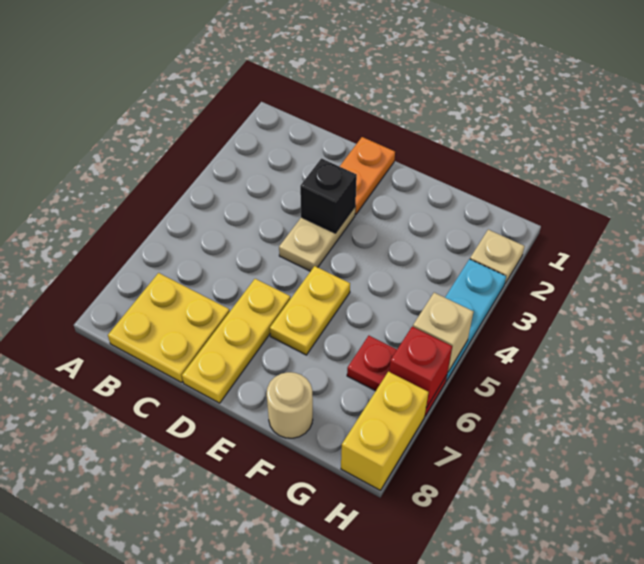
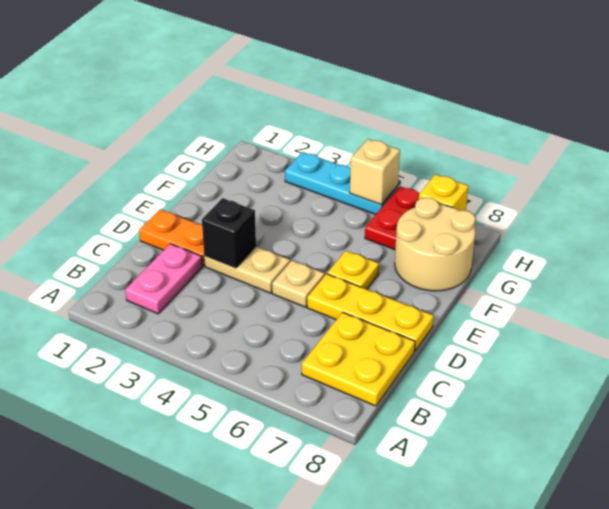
none -> pink plate B2:C2 level 1
yellow plate E5:E6 level 1 -> yellow plate E6 level 1
tan round brick F8 level 1 -> tan round brick F7:G8 level 1
tan plate H2 level 1 -> tan plate D5 level 1
red brick H6 level 2 -> none
yellow brick H7:H8 level 1 -> yellow brick H7 level 1

